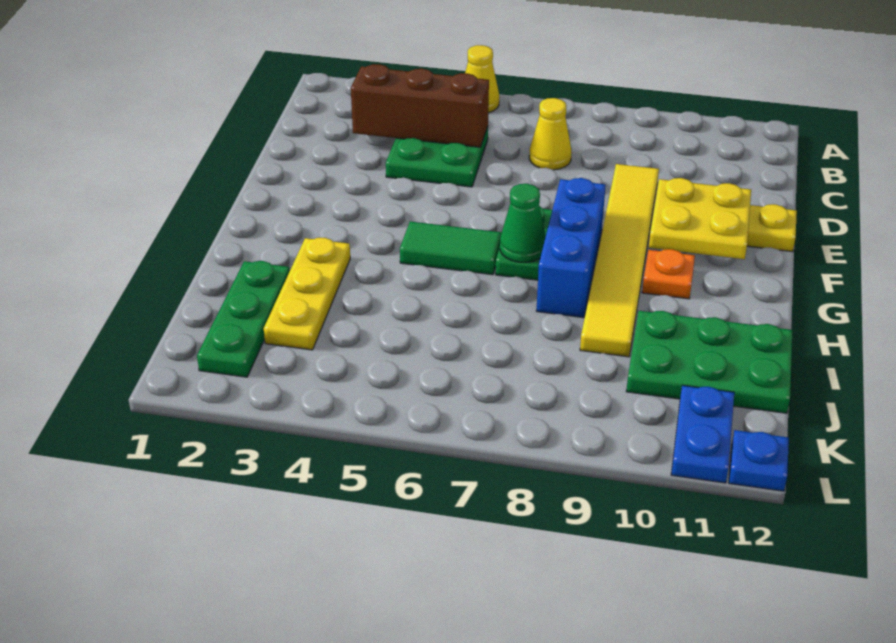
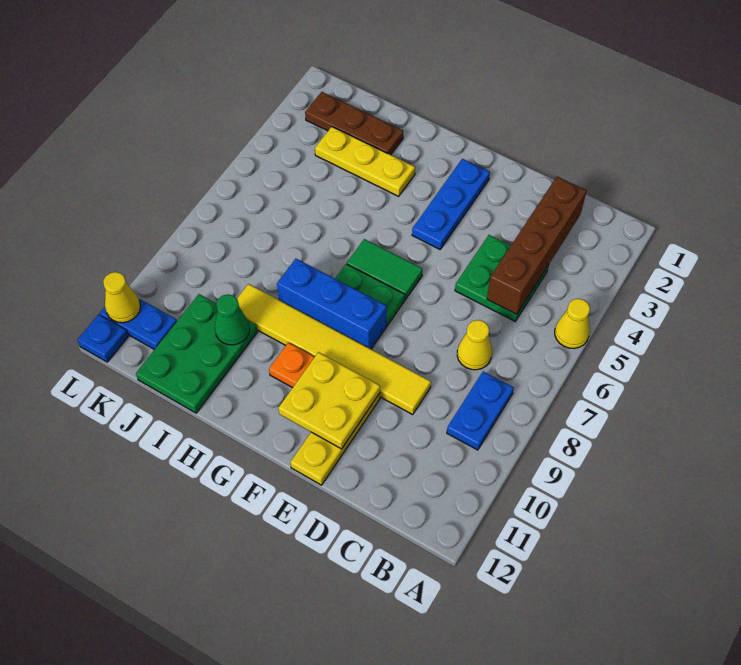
none -> blue plate B8:B9 level 1
brown brick C3:C5 level 2 -> brown brick C2:C5 level 2
none -> blue plate F2:F4 level 1
green tile G5:G6 level 1 -> green tile F6:G6 level 1
green cone G7 level 2 -> green cone I10 level 2
green plate I2:K2 level 1 -> brown plate I2:K2 level 1
none -> yellow cone L11 level 2

